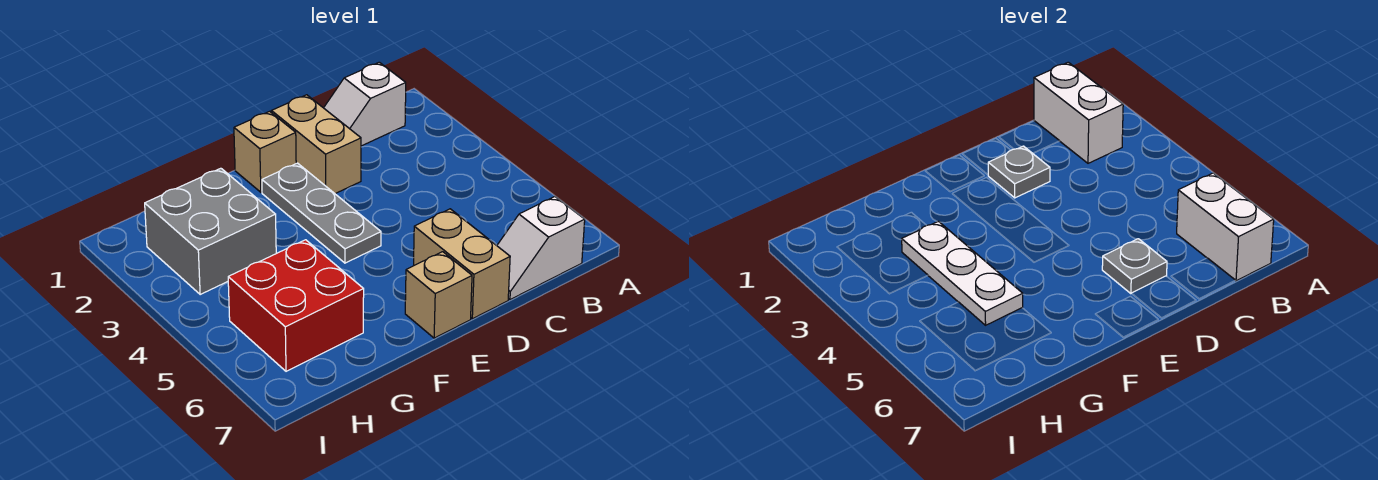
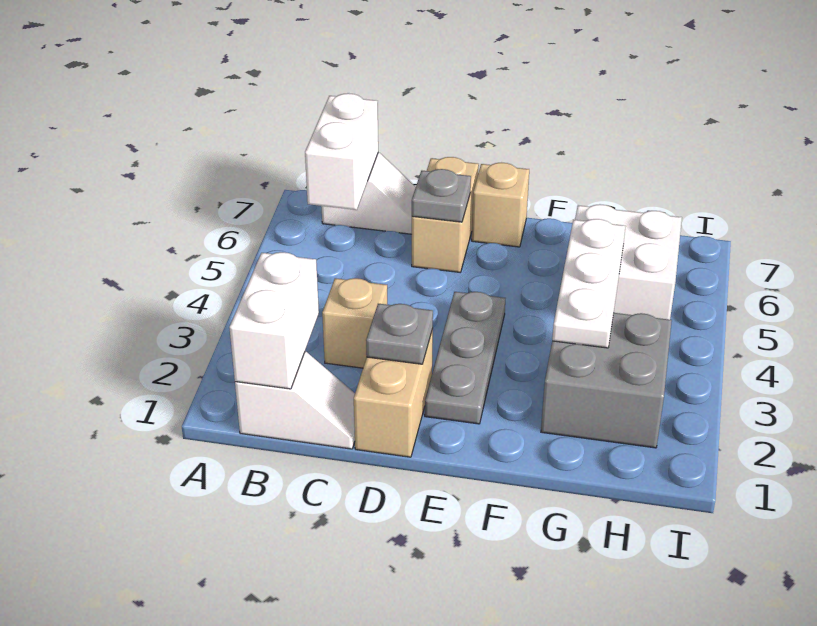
tan brick E1 level 1 -> tan brick C3 level 1
red brick G5:H6 level 1 -> white brick G5:H6 level 1

